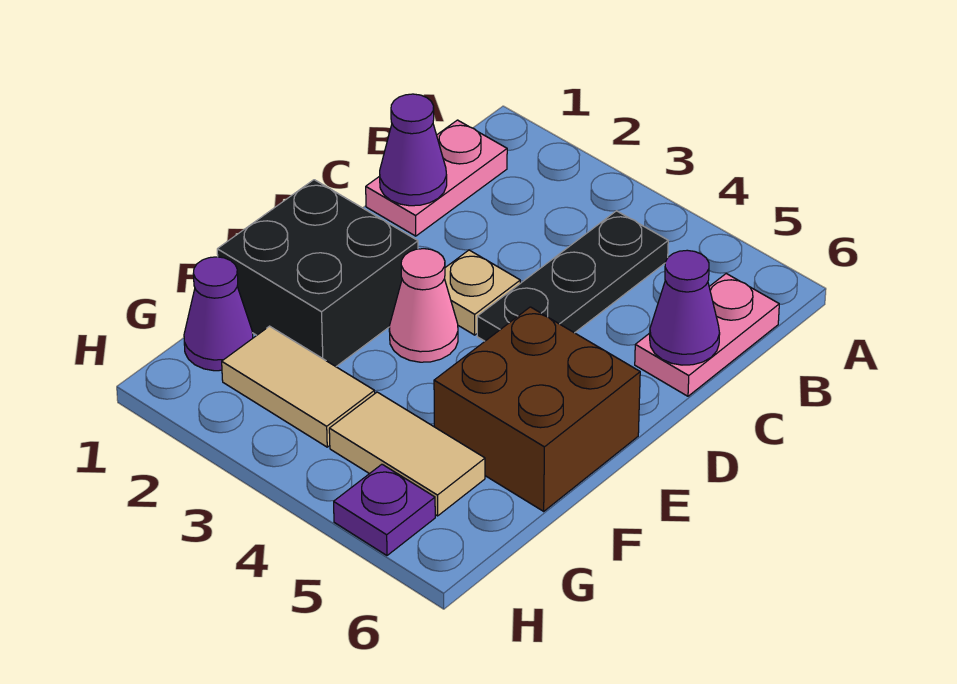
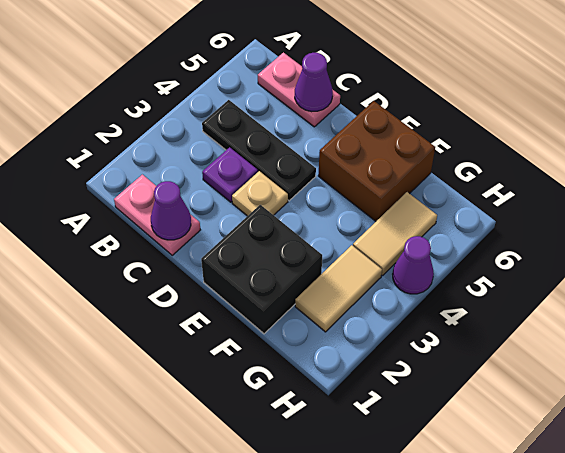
pink cone E3 level 1 -> none
purple cone G1 level 1 -> purple cone H4 level 1
purple plate H5 level 1 -> purple plate C3 level 1

